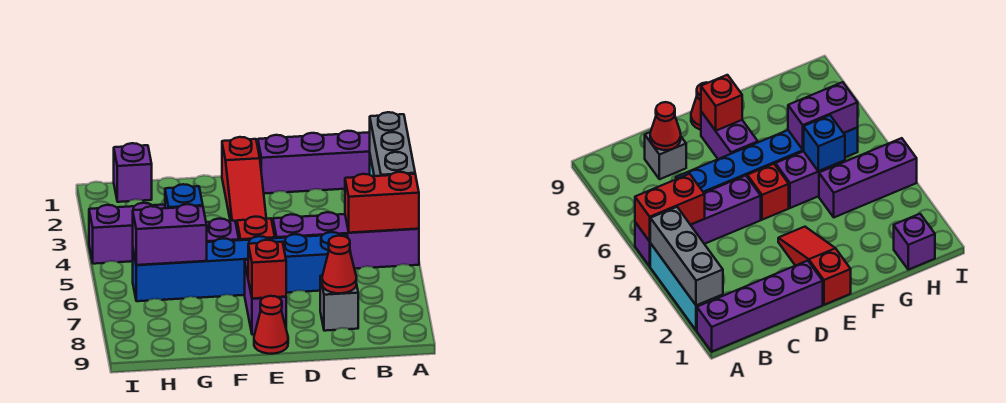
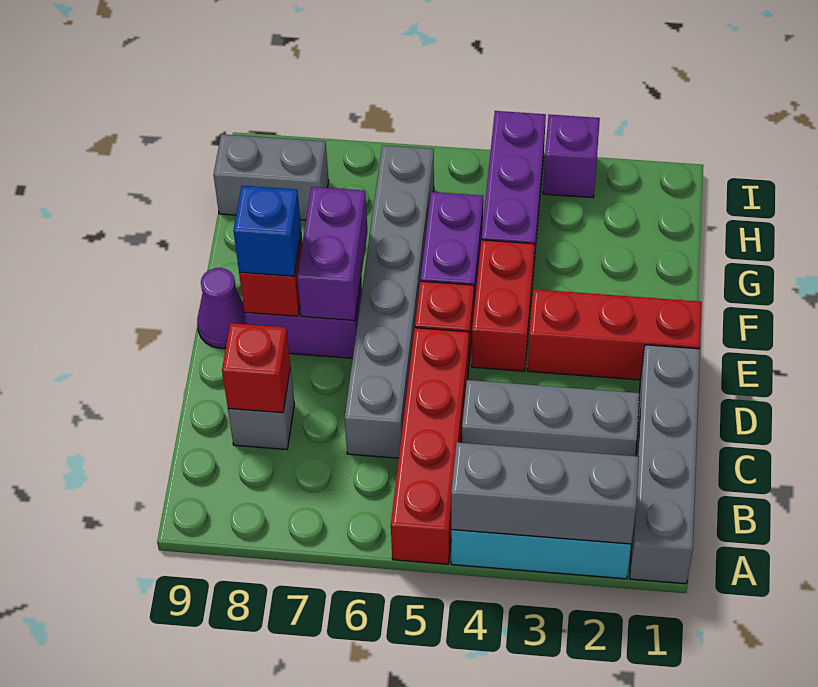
purple brick A1:D1 level 1 -> grey brick A1:D1 level 1
purple brick A5:D5 level 1 -> red brick A5:D5 level 1
red brick A5:B5 level 2 -> red brick E4:F4 level 1
none -> grey brick C2:C4 level 1
blue brick C6:H6 level 1 -> grey brick C6:H6 level 1
red cone C8 level 2 -> red brick C8 level 2
red slope E1:E3 level 1 top 1 -> red brick E1:E3 level 1
red cone E9 level 1 -> purple cone E9 level 1
blue brick G5 level 2 -> blue brick E8 level 3
purple brick G6:H6 level 2 -> purple brick E7:F7 level 2
purple brick H1 level 1 -> purple brick I3 level 1
none -> grey brick H8:H9 level 1

